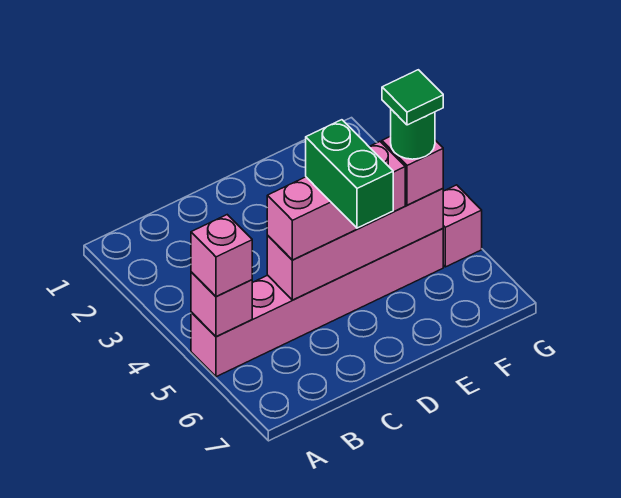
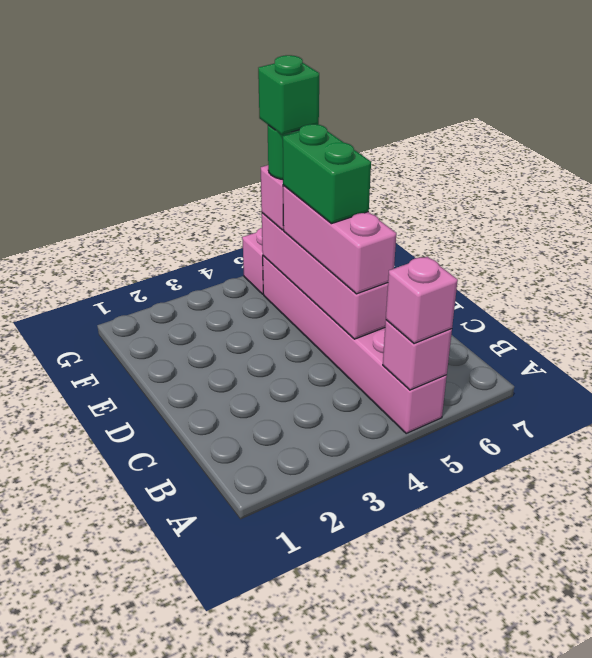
green brick D5:D6 level 4 -> green brick D5:E5 level 4
green tile F5 level 5 -> green brick F5 level 5

